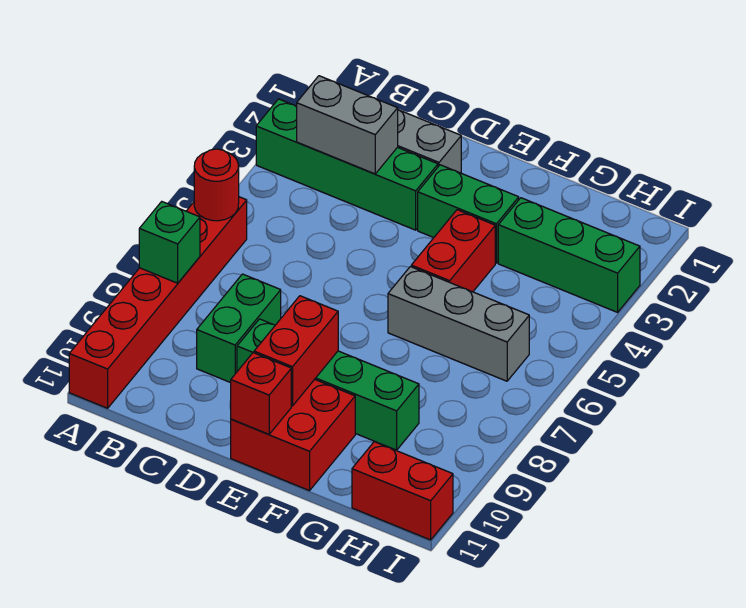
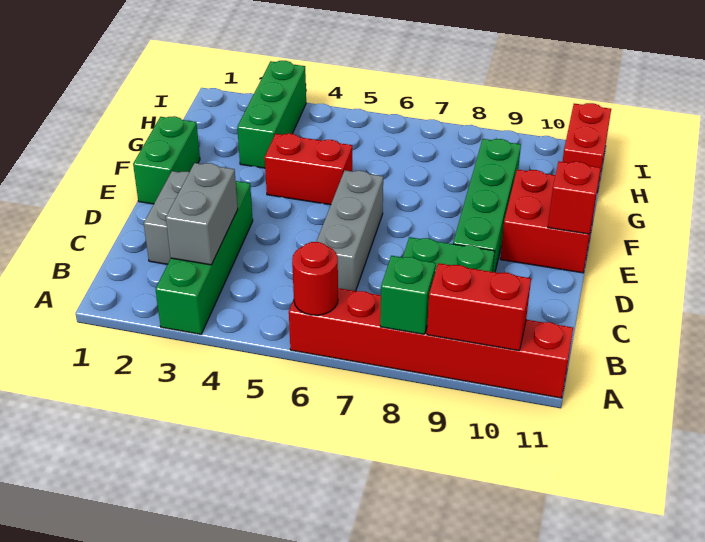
green brick E3:F3 level 1 -> green brick E1:F1 level 1
red brick E9:E10 level 2 -> red brick A9:A10 level 2
grey brick F6:H6 level 1 -> grey brick C6:E6 level 1

